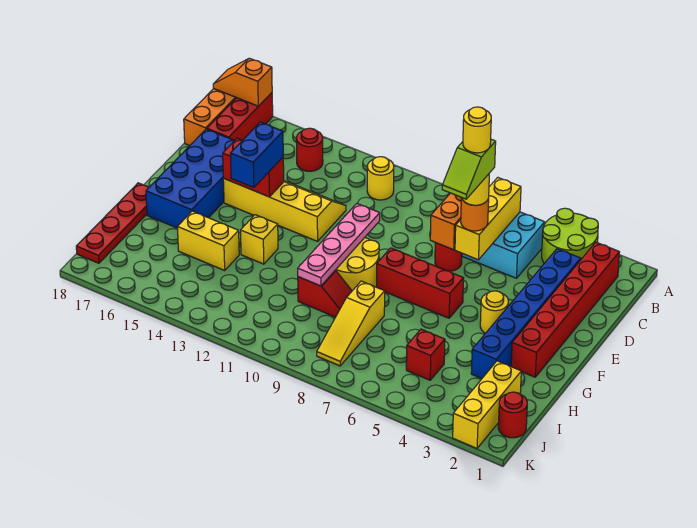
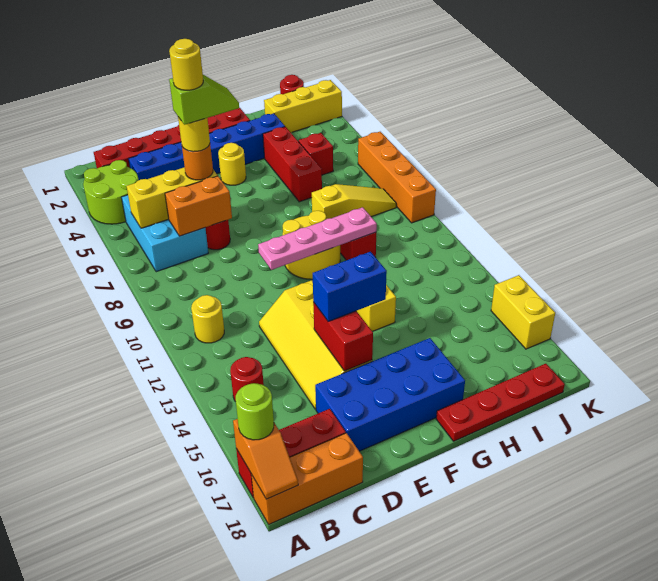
none -> lime round brick A17 level 3
red brick F6:F8 level 1 -> red brick H4:H6 level 1
yellow brick H14:H15 level 1 -> yellow brick K15:K16 level 1
none -> orange brick K6:K9 level 1

